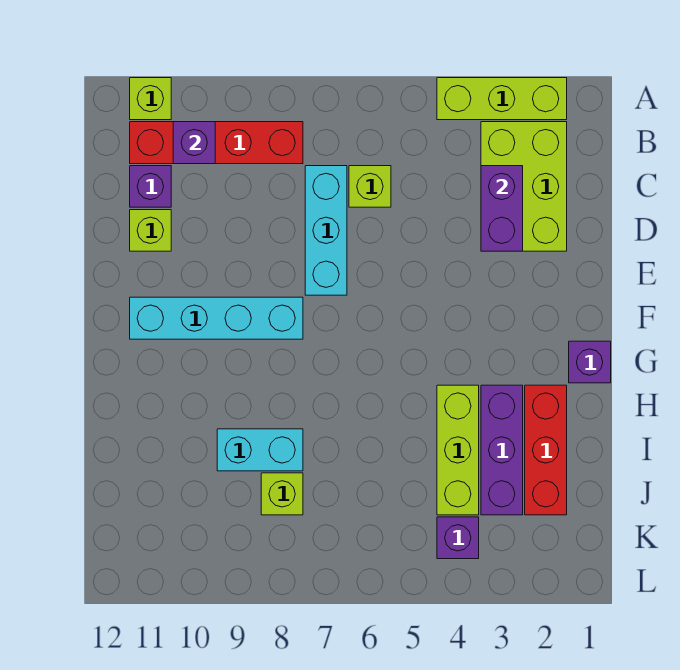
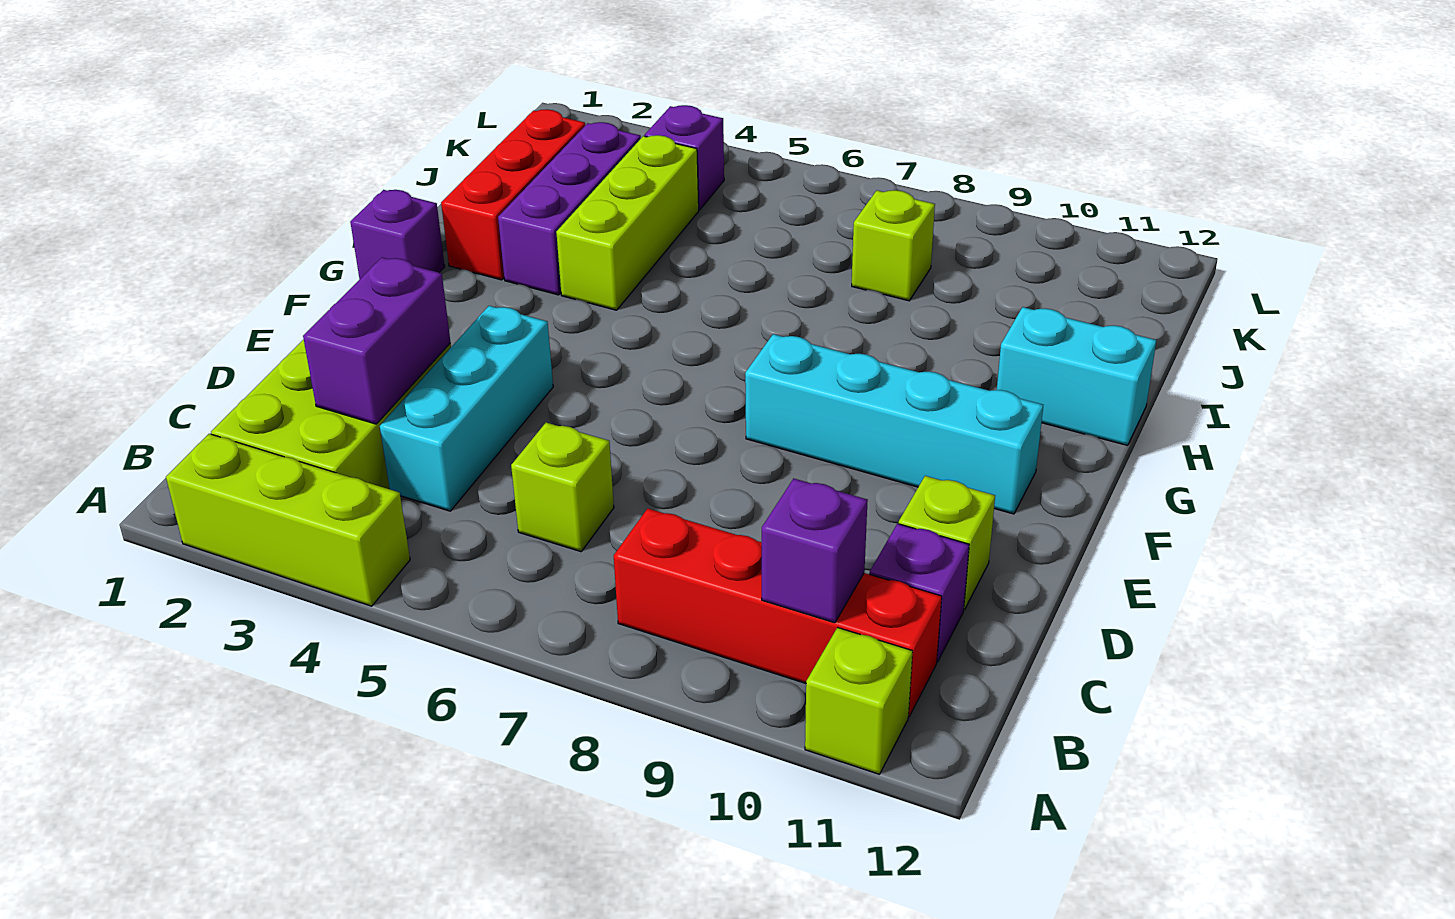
cyan brick C7:E7 level 1 -> cyan brick C4:E4 level 1
cyan brick I8:I9 level 1 -> cyan brick H11:H12 level 1

